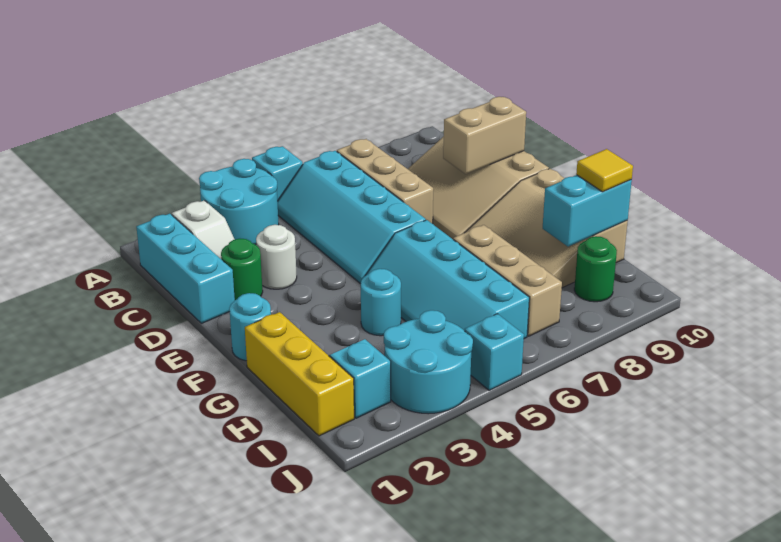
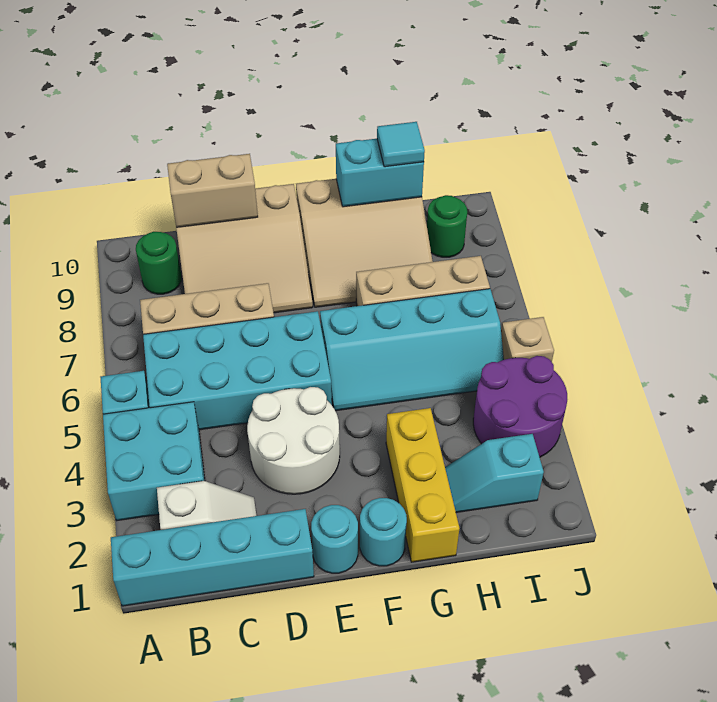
cyan round brick A3:B4 level 1 -> cyan brick A3:B4 level 1
cyan brick B1:D1 level 1 -> cyan brick A1:D1 level 1
cyan slope B5:E6 level 1 top 6 -> cyan brick B5:E6 level 1
green round brick D2 level 1 -> green round brick B9 level 1
white round brick D3 level 1 -> white round brick D3:E4 level 1
tan brick D9:D10 level 2 -> tan brick C10:D10 level 2
yellow brick G1:I1 level 1 -> yellow brick G1:G3 level 1
cyan round brick G4 level 1 -> cyan round brick E1 level 1
cyan brick H9:H10 level 2 -> cyan brick G10:H10 level 2
yellow tile H10 level 3 -> cyan tile H10 level 3
cyan round brick I3:J4 level 1 -> purple round brick I3:J4 level 1
cyan brick J5 level 1 -> tan brick J5 level 1

